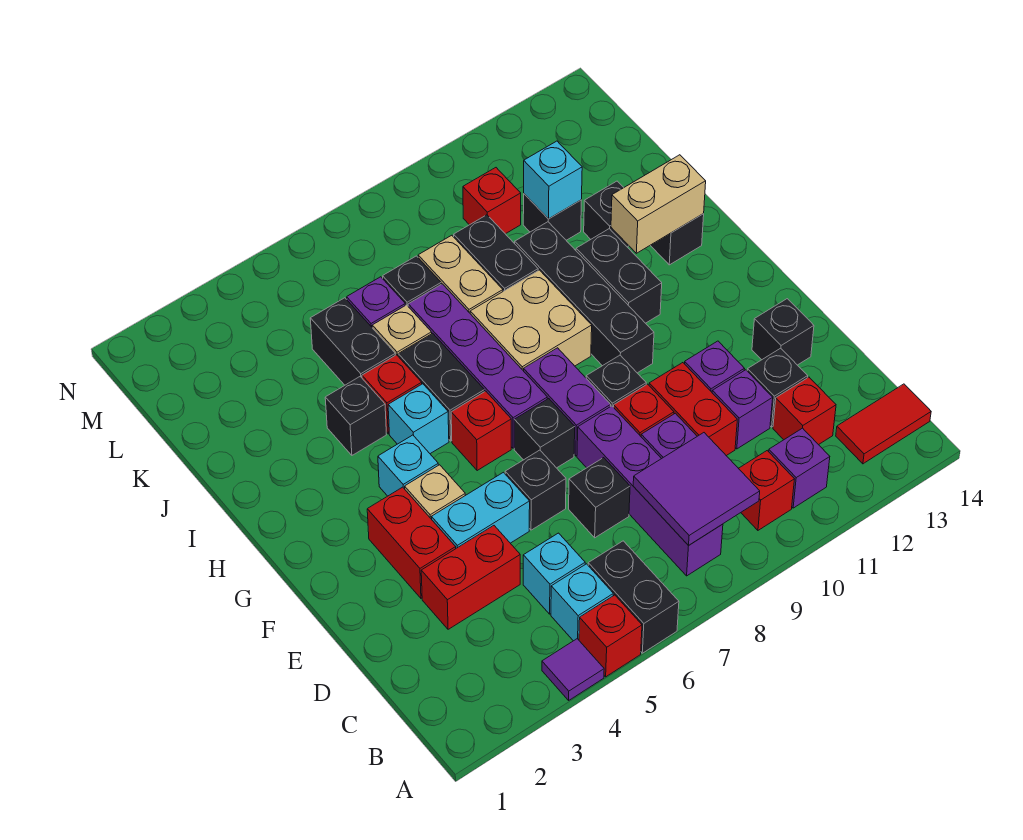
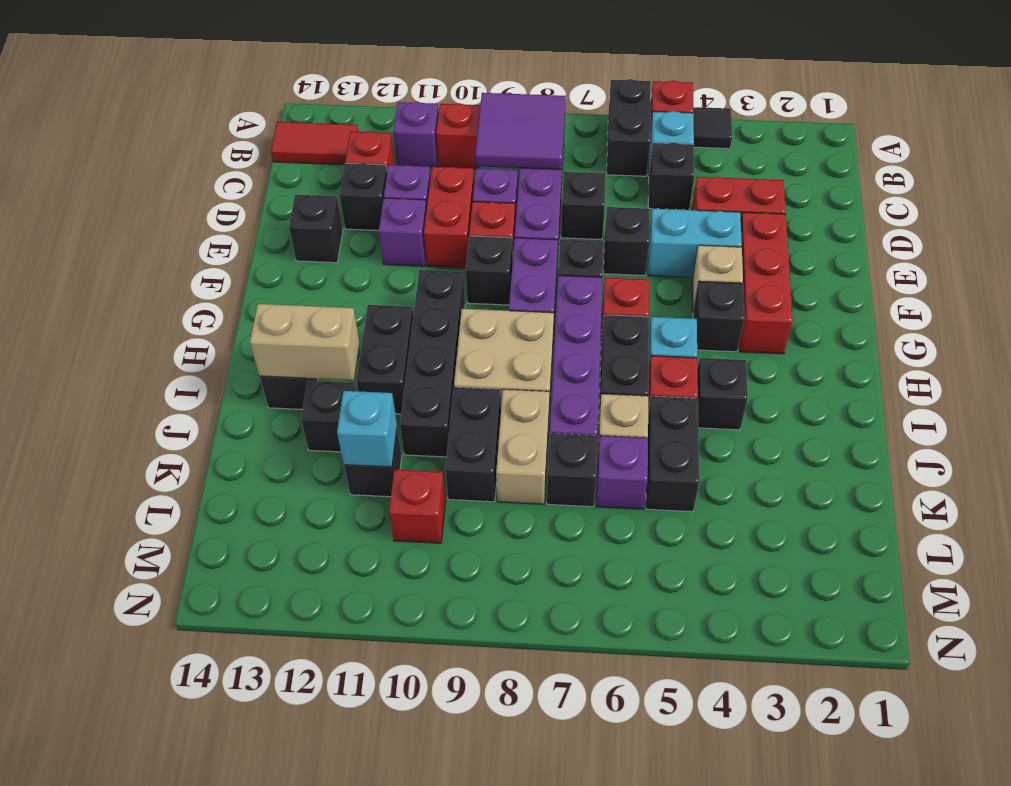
purple tile A4 level 1 -> black tile A4 level 1
cyan brick C5 level 1 -> black brick C5 level 1
red brick E3:F3 level 1 -> red brick E3:G3 level 1
cyan brick G4 level 1 -> black brick G4 level 1

